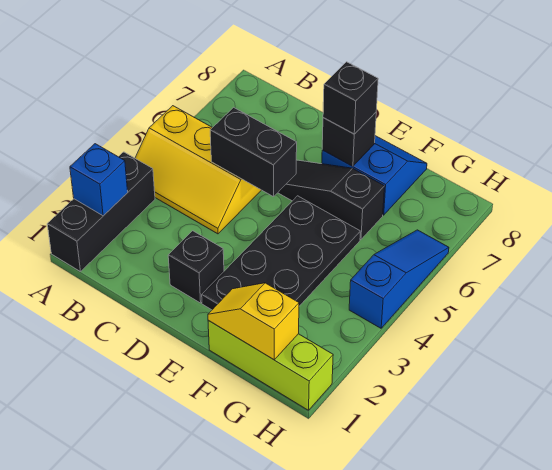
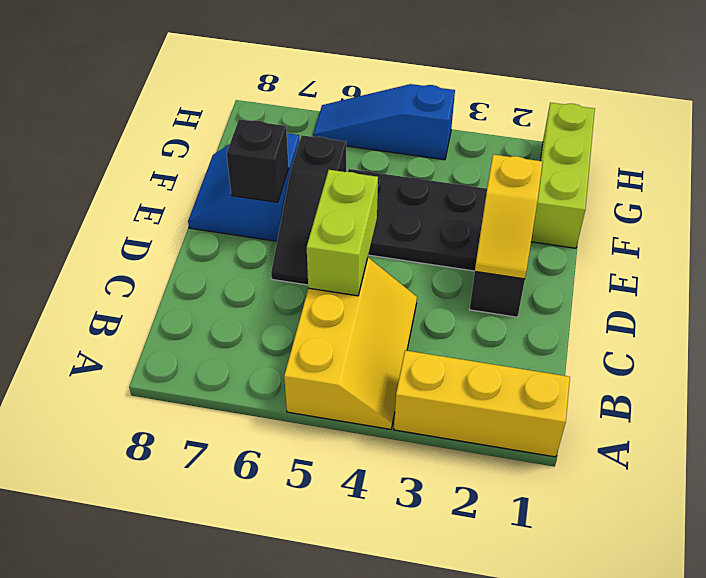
black brick A1:A3 level 1 -> yellow brick A1:A3 level 1
blue brick A2 level 2 -> none
black brick C5:D5 level 2 -> lime brick C5:D5 level 2
black brick E7 level 3 -> none
yellow slope F1:G1 level 2 top G -> yellow slope D2:E2 level 2 top E

